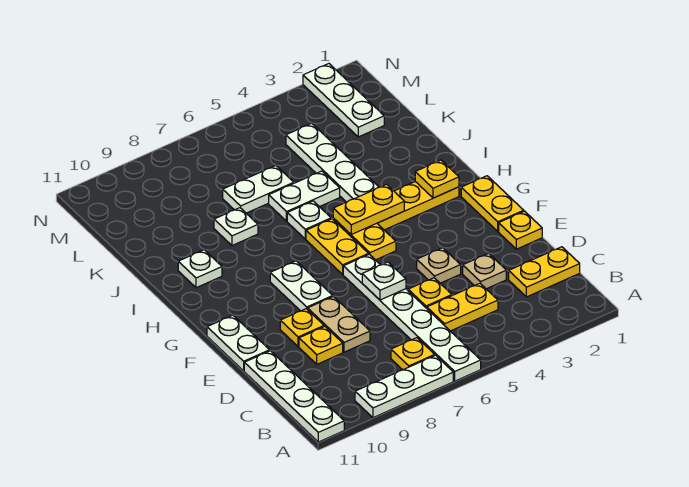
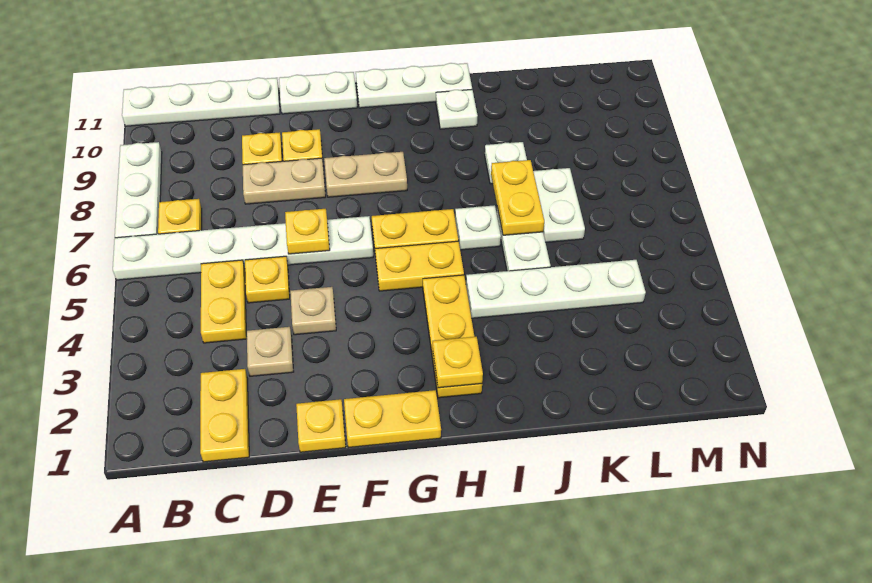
white plate E6 level 2 -> yellow plate E6 level 2
white plate F8:G8 level 1 -> tan plate F8:G8 level 1
yellow plate H4:H5 level 2 -> yellow plate J6:J7 level 2
white plate L2:N2 level 1 -> white plate G11:I11 level 1

